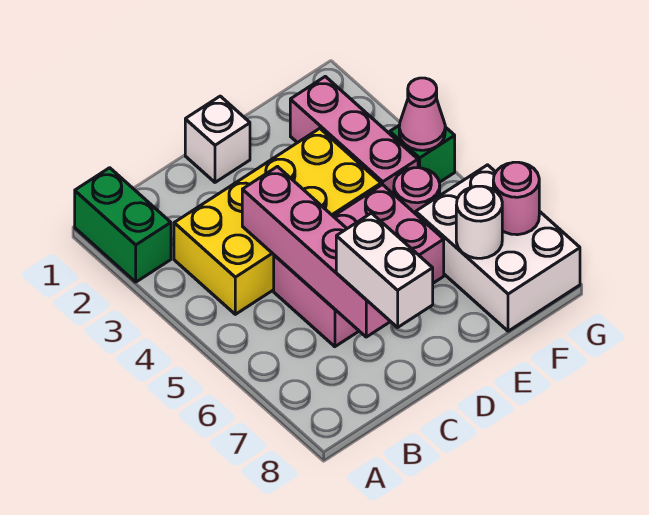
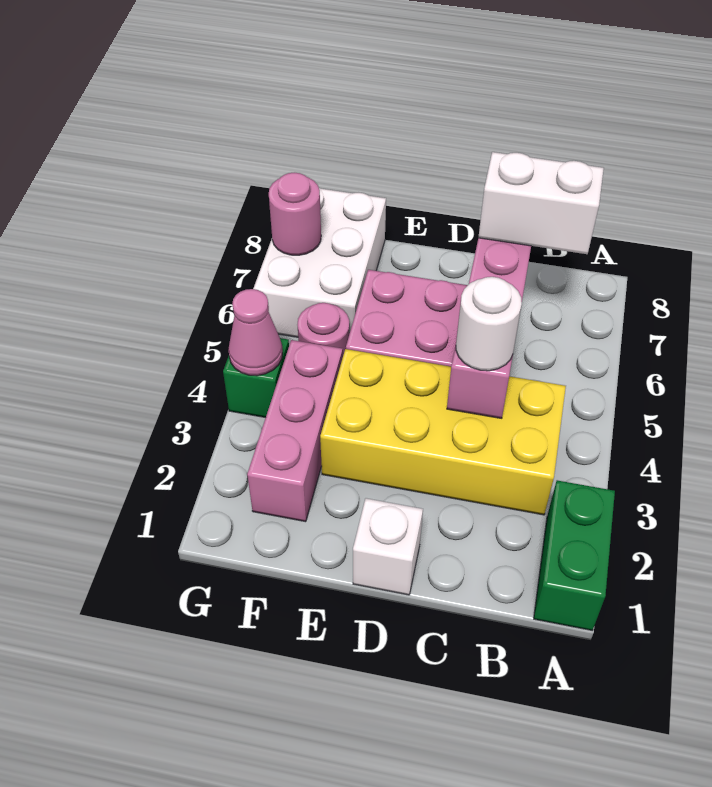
white brick C7:C8 level 3 -> white brick B7:C7 level 3
white round brick F7 level 2 -> white round brick C4 level 3

